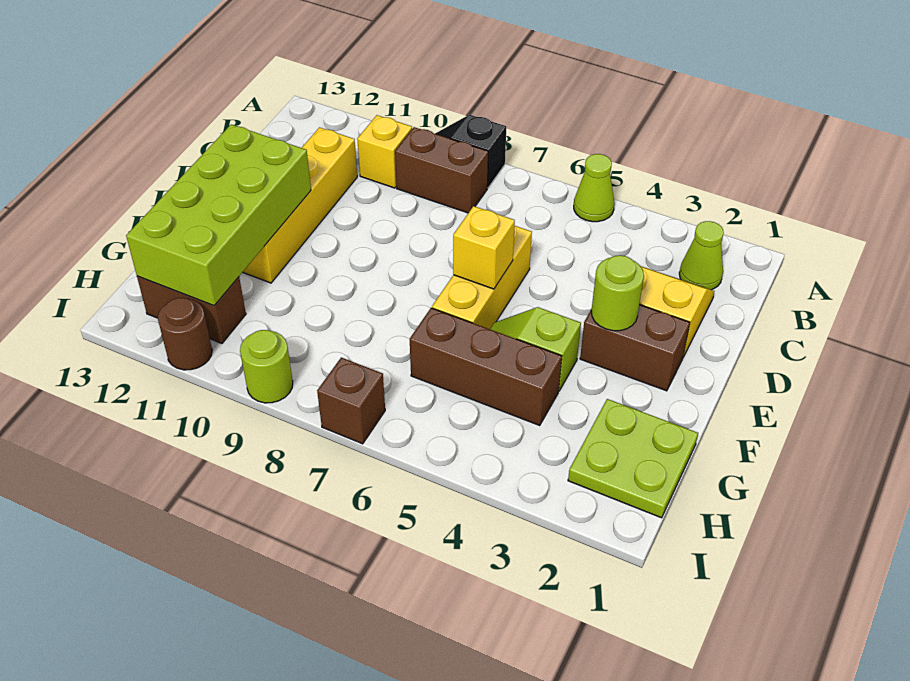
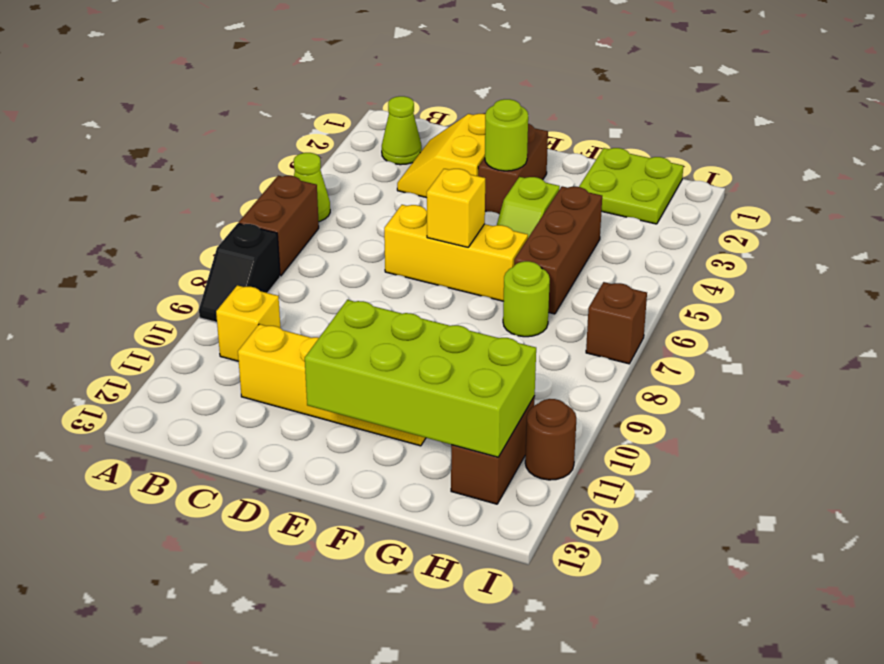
brown brick B8:B9 level 1 -> brown brick A6:A7 level 1
lime round brick I9 level 1 -> lime round brick G7 level 1

